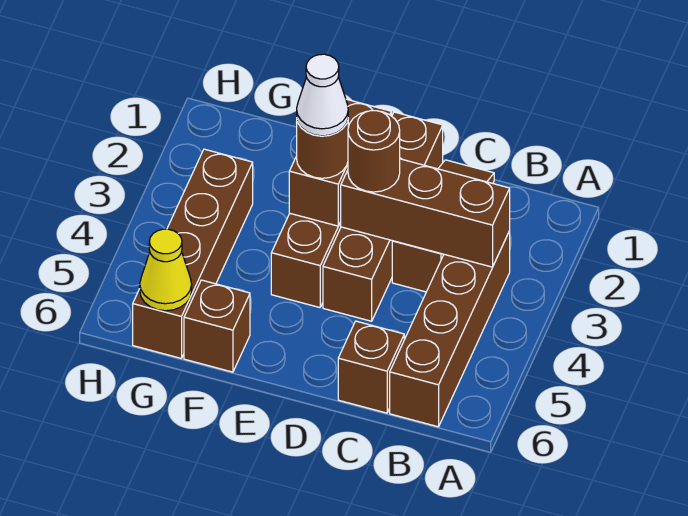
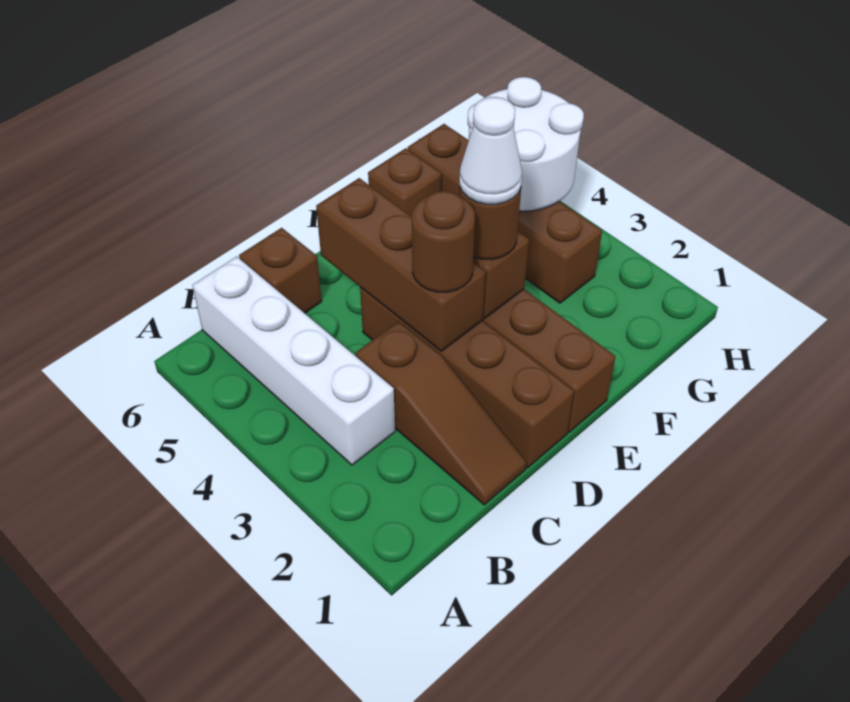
brown brick B3:B6 level 1 -> white brick B3:B6 level 1
brown brick B3:D3 level 2 -> brown brick D3:D5 level 2
none -> white round brick G4:H5 level 2
yellow cone G6 level 2 -> none

